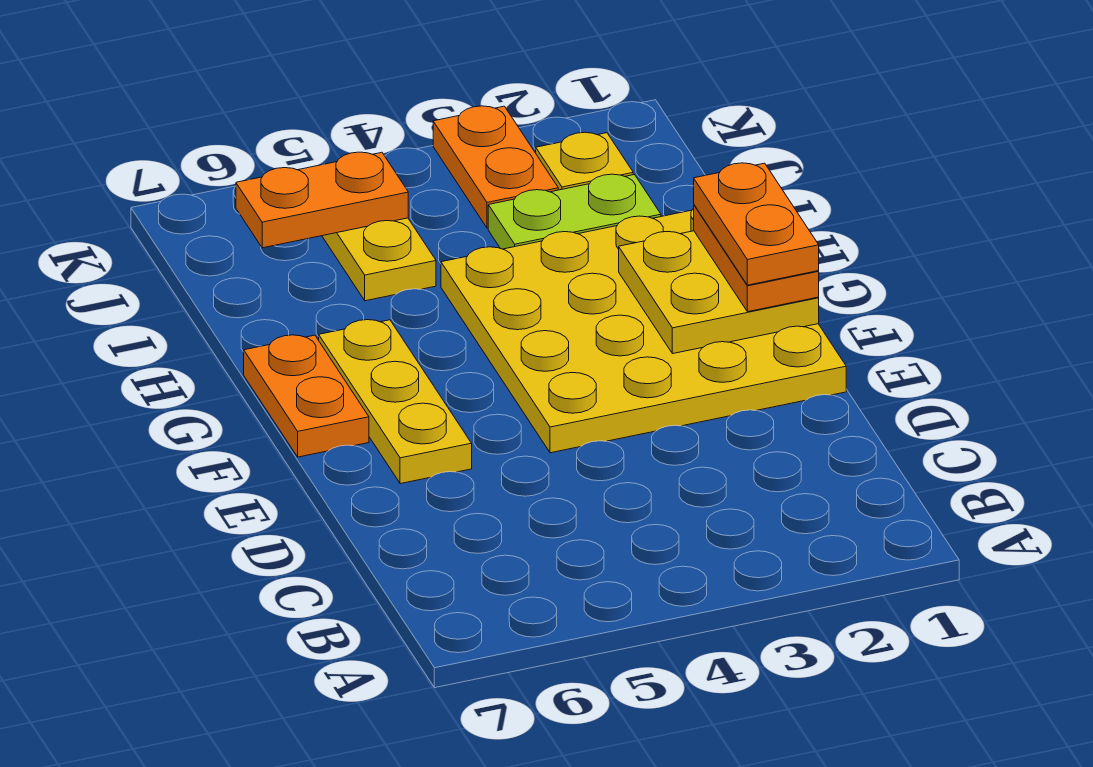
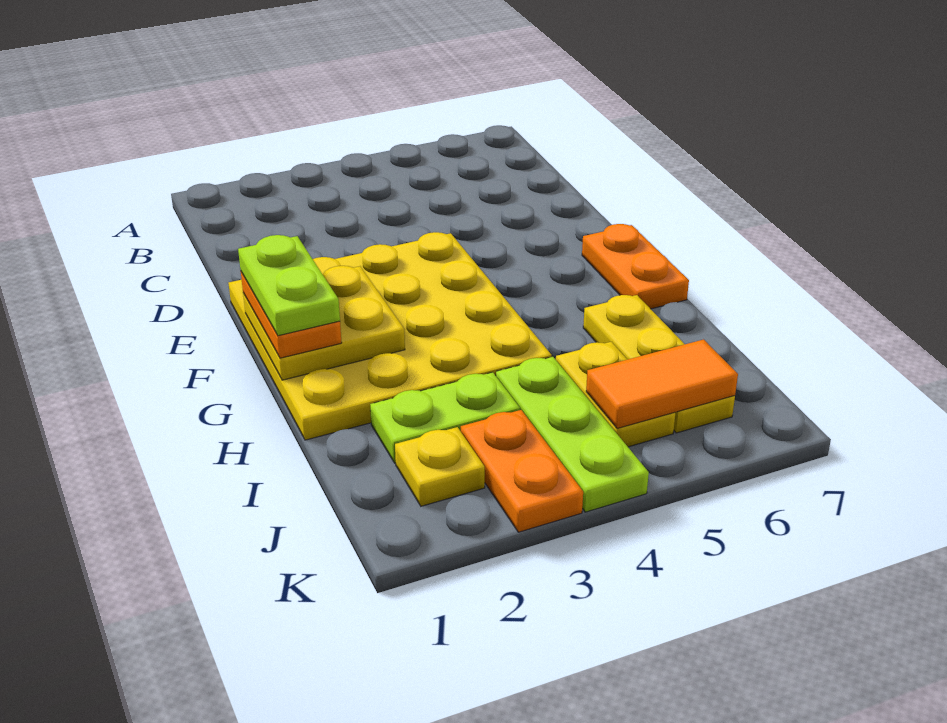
yellow plate E6:G6 level 1 -> yellow plate H6:J6 level 1
orange plate F1:G1 level 4 -> lime plate F1:G1 level 4
none -> lime plate I4:K4 level 1
orange plate J5:J6 level 2 -> orange tile J5:J6 level 2

